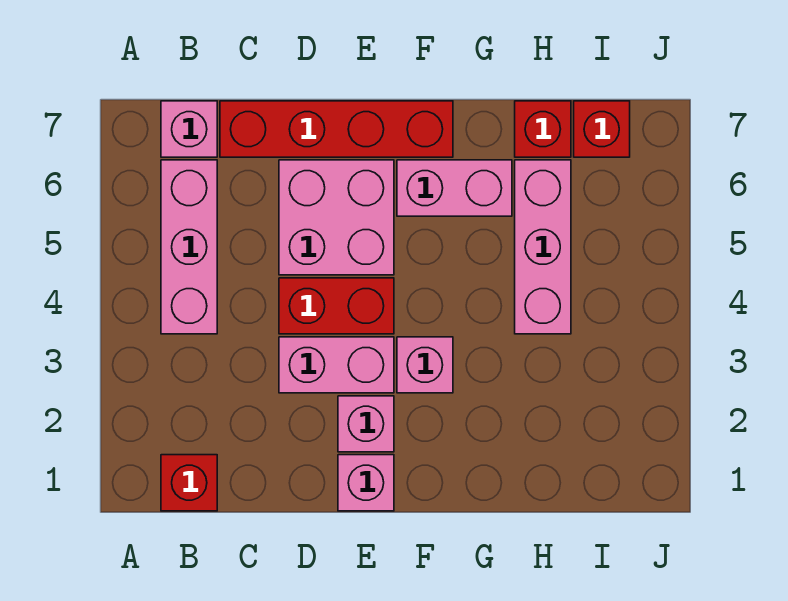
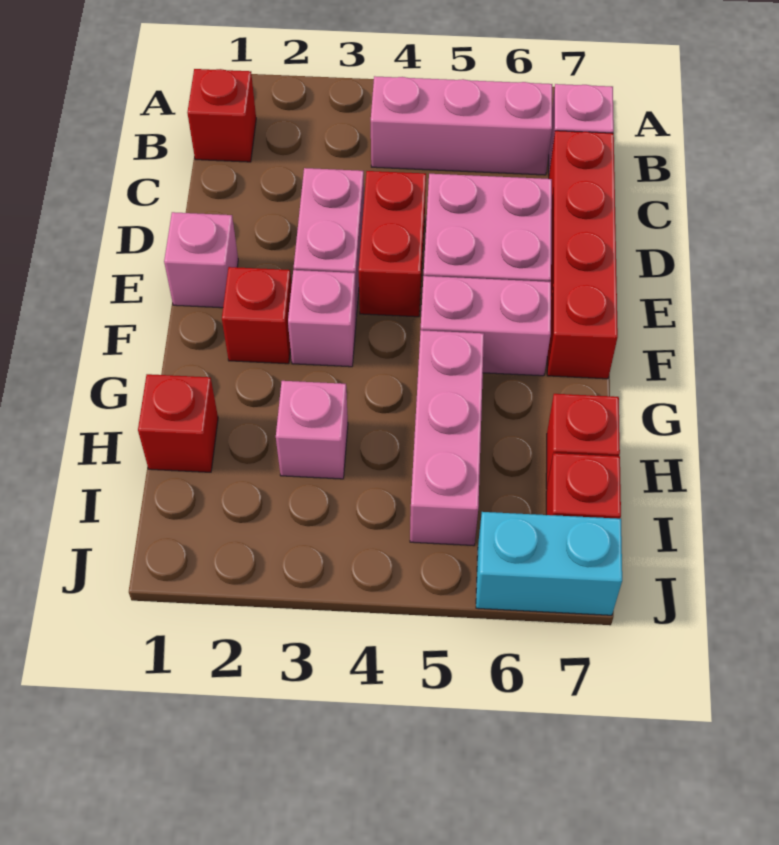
pink brick E2 level 1 -> pink brick H3 level 1
none -> red brick F2 level 1
pink brick F6:G6 level 1 -> pink brick F5:F6 level 1
none -> red brick H1 level 1
pink brick H4:H6 level 1 -> pink brick G5:I5 level 1
none -> cyan brick J6:J7 level 1

